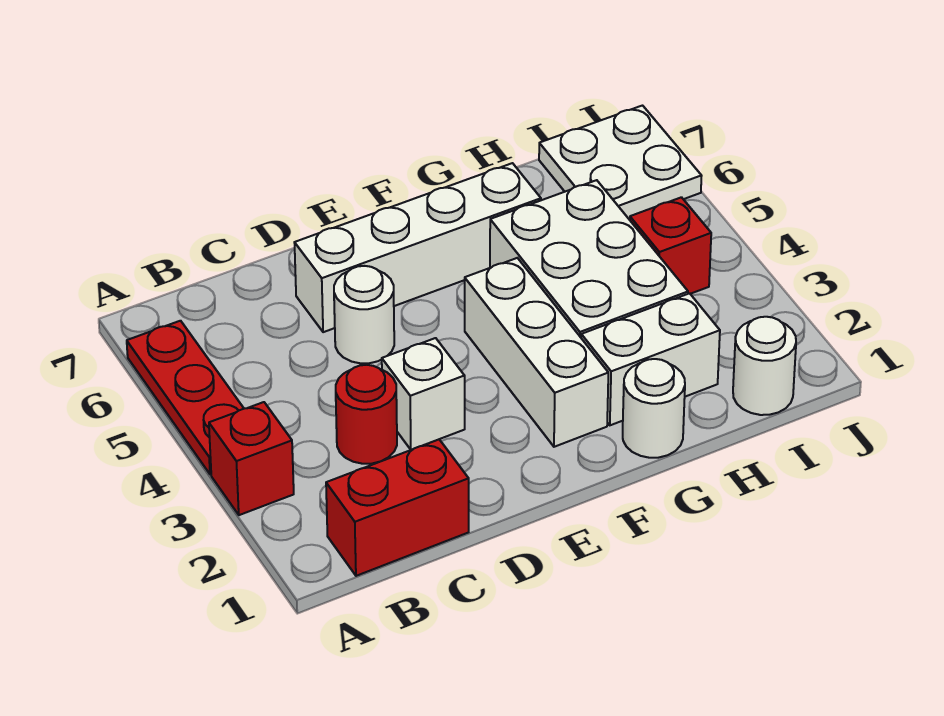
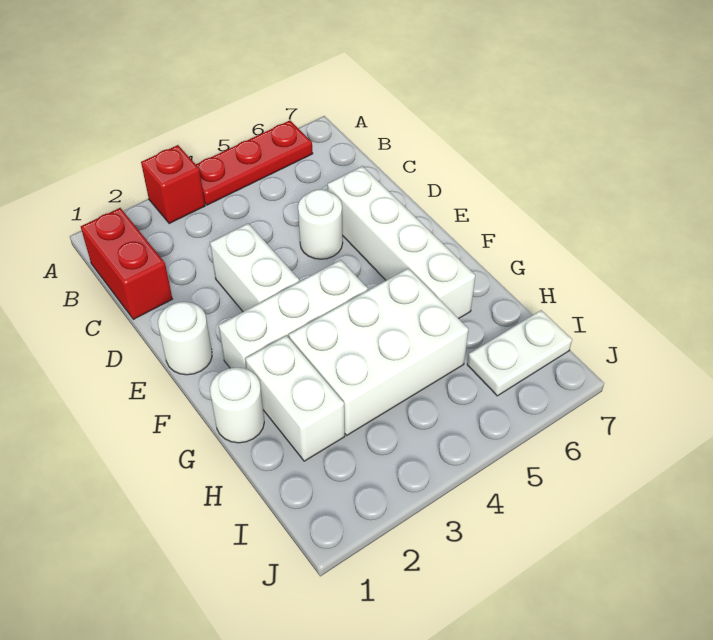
red round brick C3 level 1 -> none
white brick D3 level 1 -> white brick D3:E3 level 1
white round brick I1 level 1 -> white round brick E1 level 1
red brick I4 level 1 -> none
white plate I6:J7 level 1 -> white plate I6:I7 level 1

